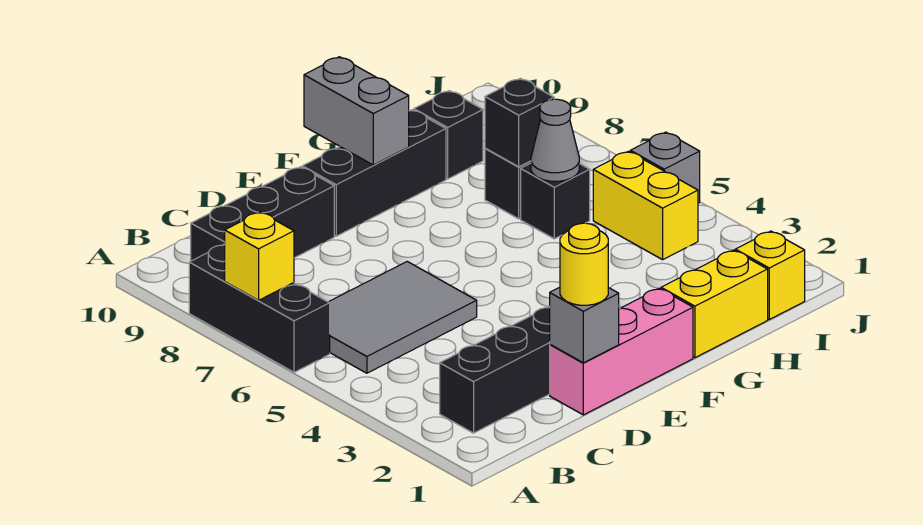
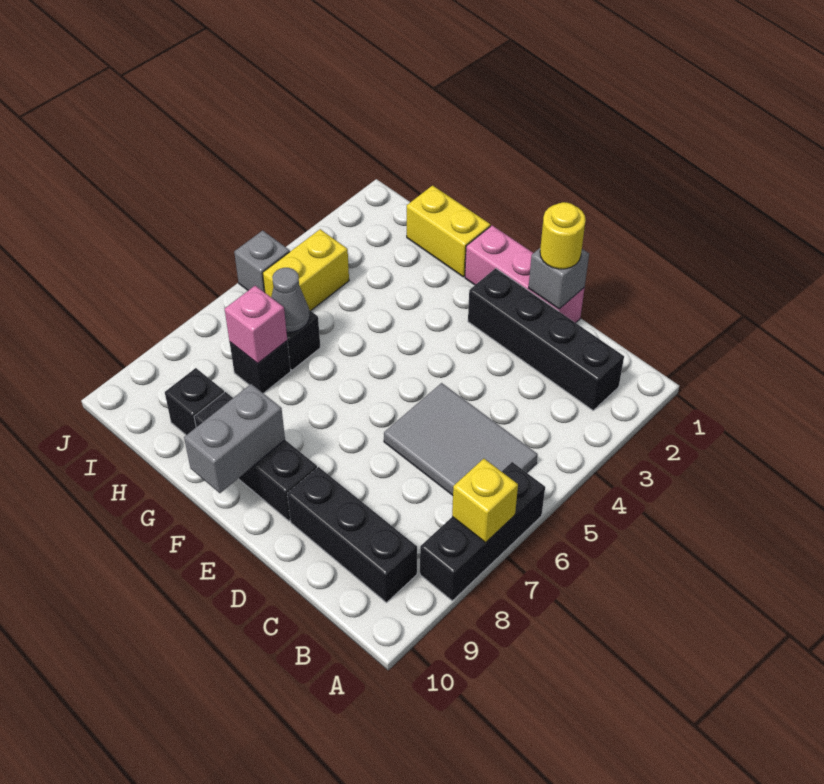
black brick H7 level 2 -> pink brick H7 level 2
yellow brick I1 level 1 -> none

